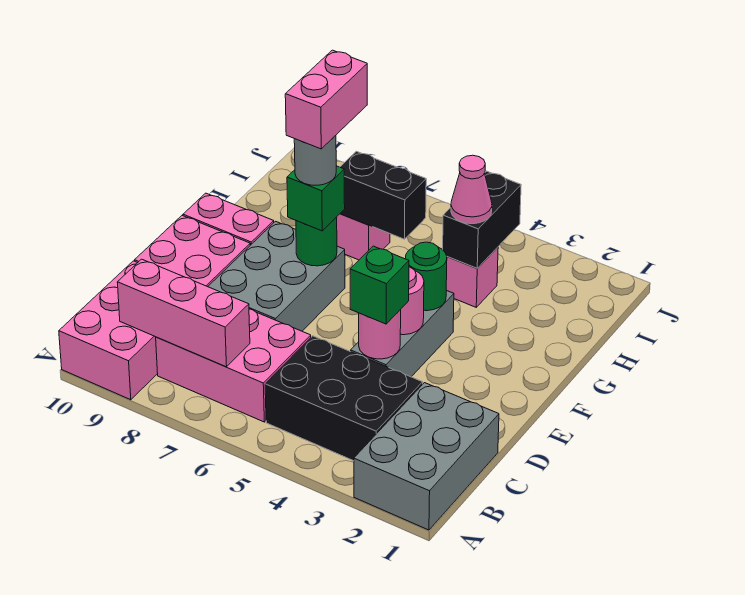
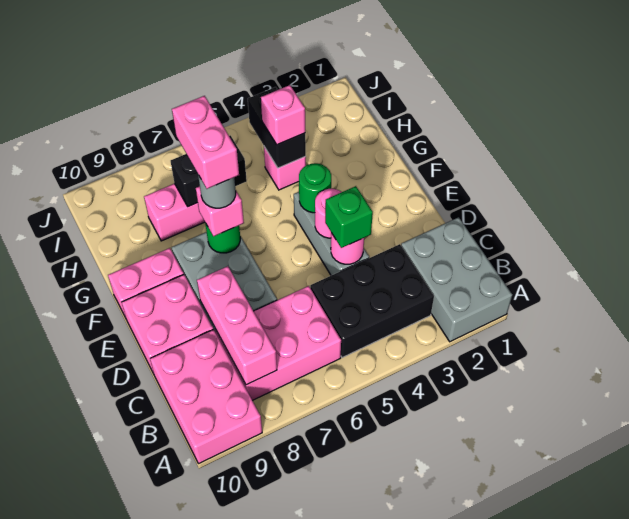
pink brick B7:B9 level 2 -> pink brick B8:D8 level 2
green brick F7 level 3 -> pink brick F7 level 3
pink cone H4 level 3 -> pink brick H4 level 3

